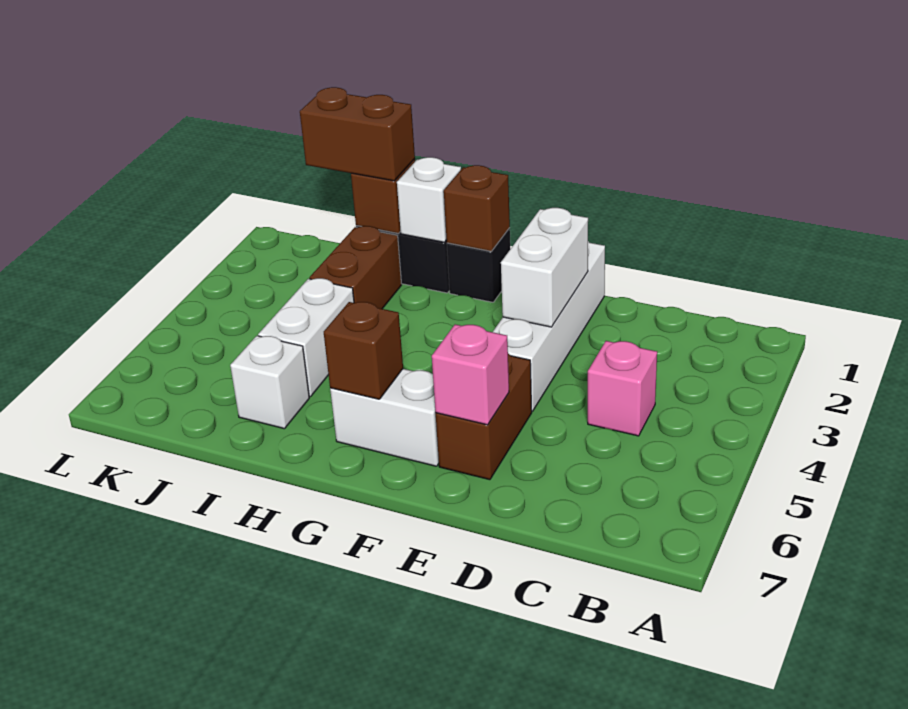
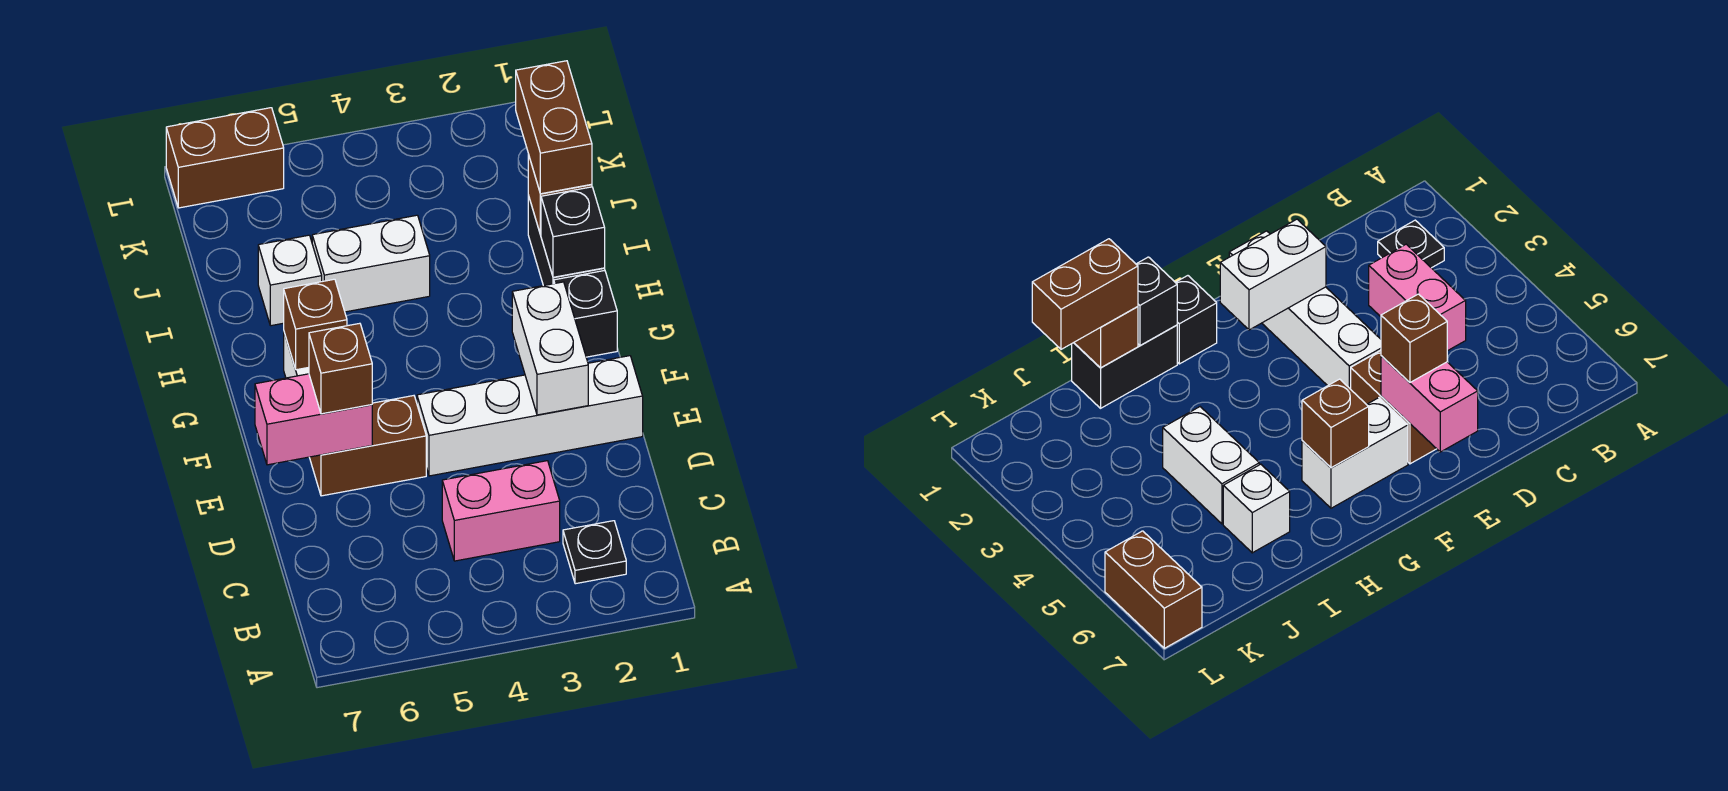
none -> black plate B2 level 1
pink brick C4 level 1 -> pink brick C3:C4 level 1
white brick E2:E3 level 2 -> white brick E2:F2 level 2
pink brick E6 level 2 -> pink brick E6:E7 level 2
brown brick G1 level 2 -> brown brick E6 level 3
white brick H1 level 2 -> black brick H1 level 2
brown brick I2:I3 level 1 -> brown brick L6:L7 level 1

